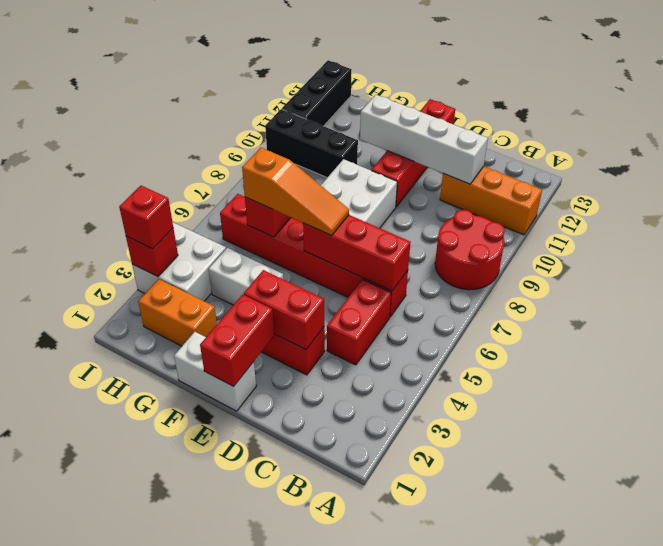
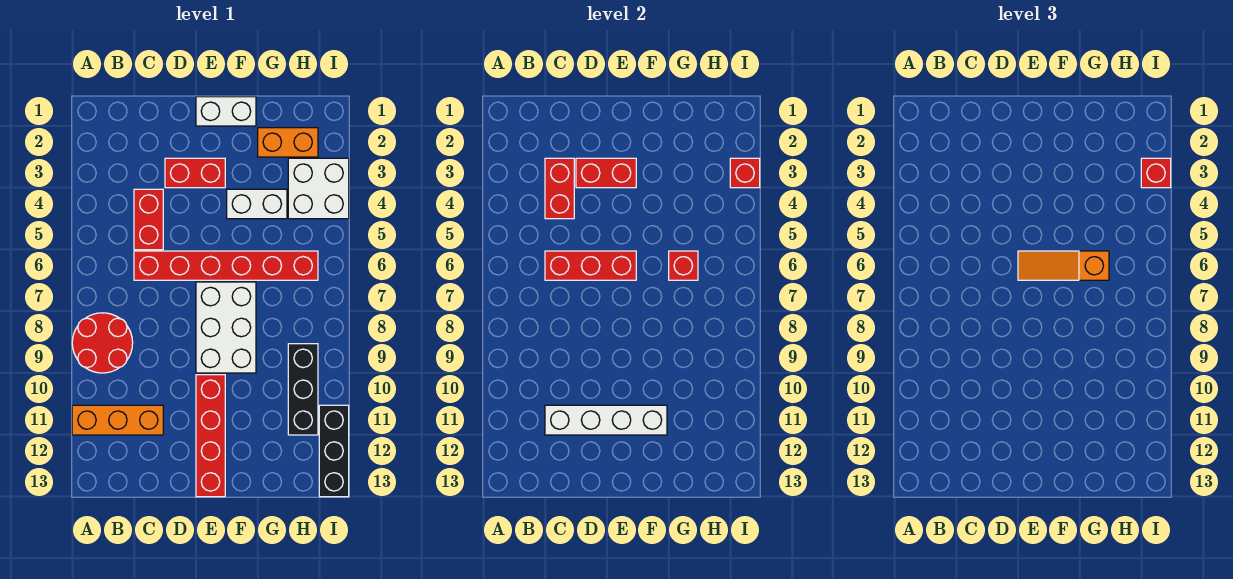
red brick E1:E2 level 2 -> red brick C3:C4 level 2
black brick G10:I10 level 1 -> black brick H9:H11 level 1

